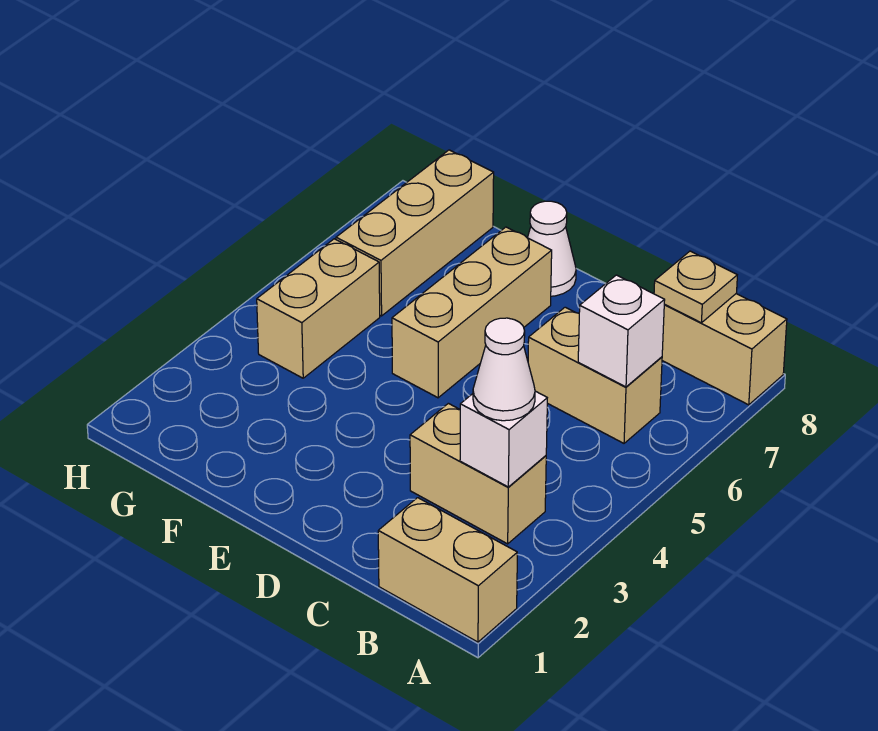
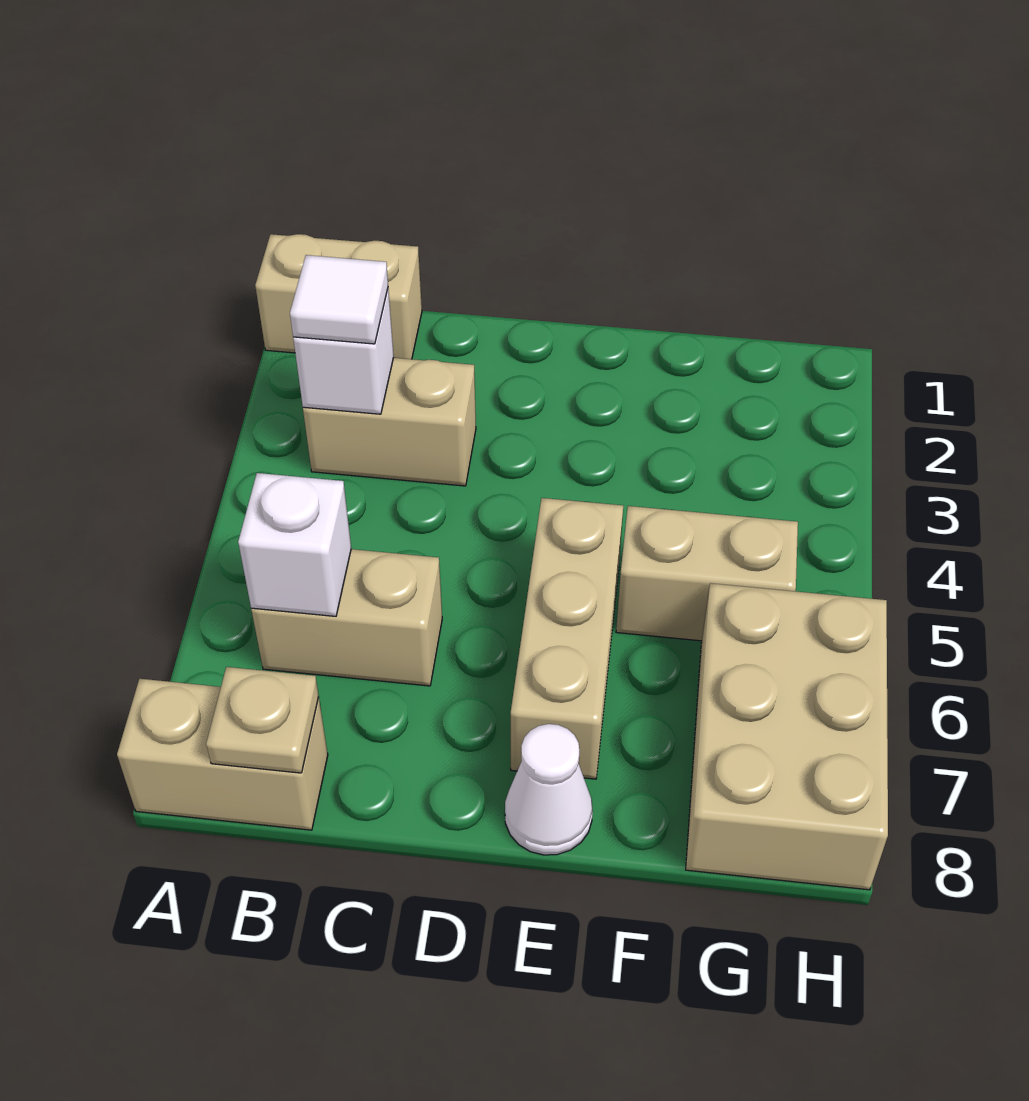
white cone B3 level 3 -> white tile B3 level 3
tan brick G4:G5 level 1 -> tan brick F5:G5 level 1
tan brick G6:G8 level 1 -> tan brick G6:H8 level 1

